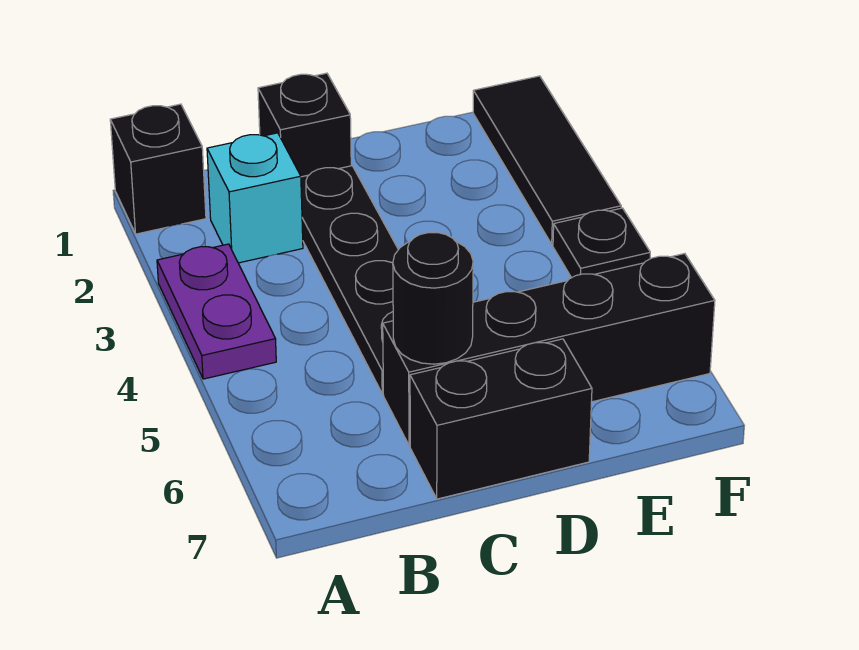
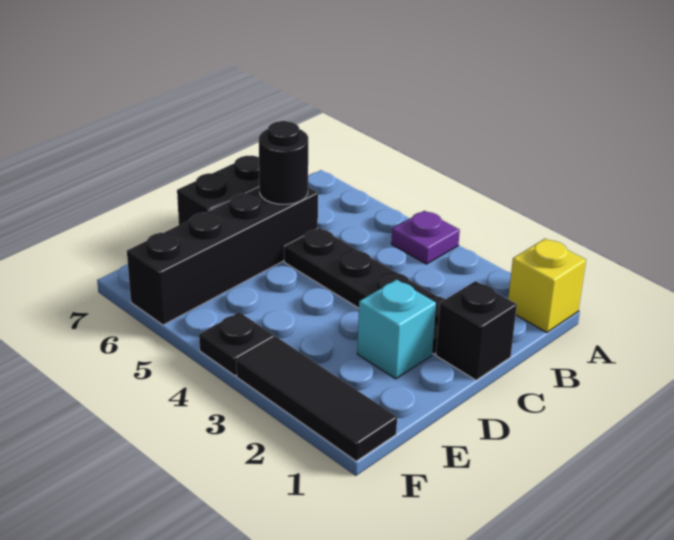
black brick A1 level 1 -> yellow brick A1 level 1
purple plate A3:A4 level 1 -> purple plate A4 level 1
cyan brick B2 level 1 -> cyan brick D2 level 1

